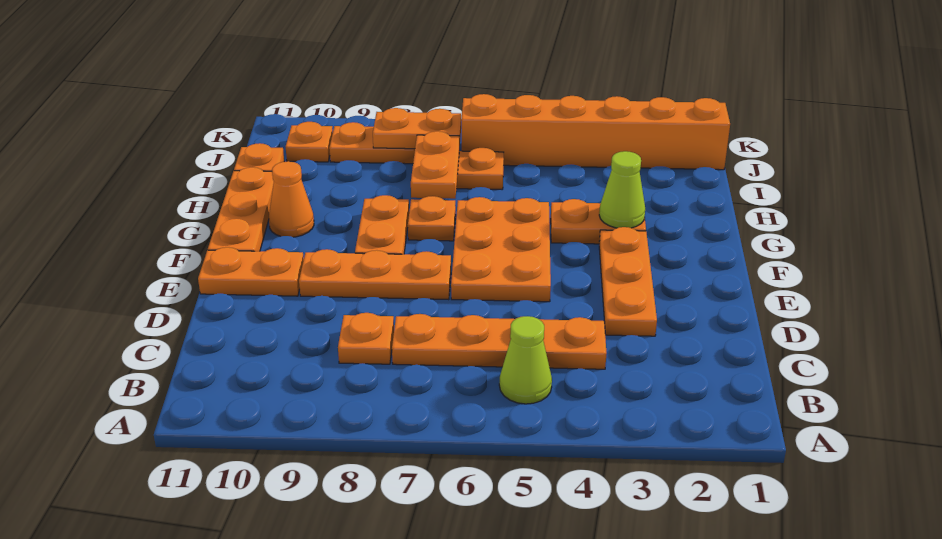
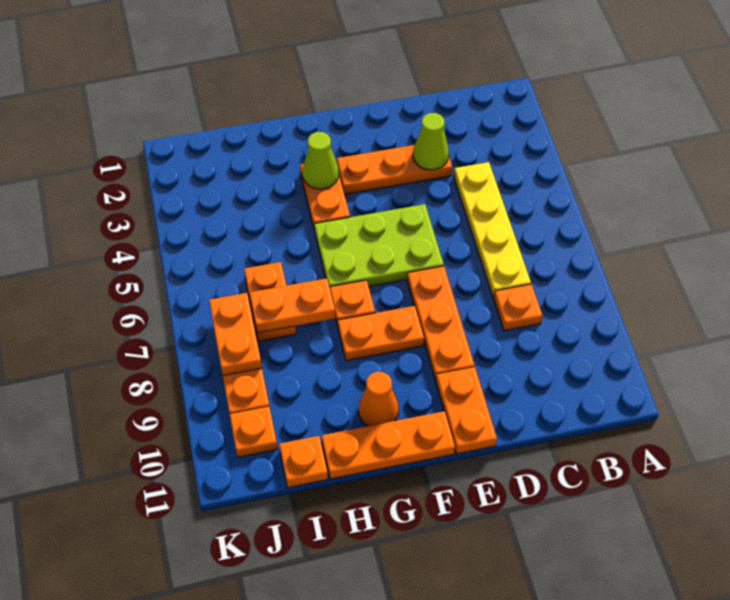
lime cone B5 level 1 -> lime cone D3 level 2
orange plate C4:C7 level 1 -> yellow plate C4:C7 level 1
orange plate E5:G6 level 1 -> lime plate E5:G6 level 1
orange brick J1:J6 level 1 -> none

